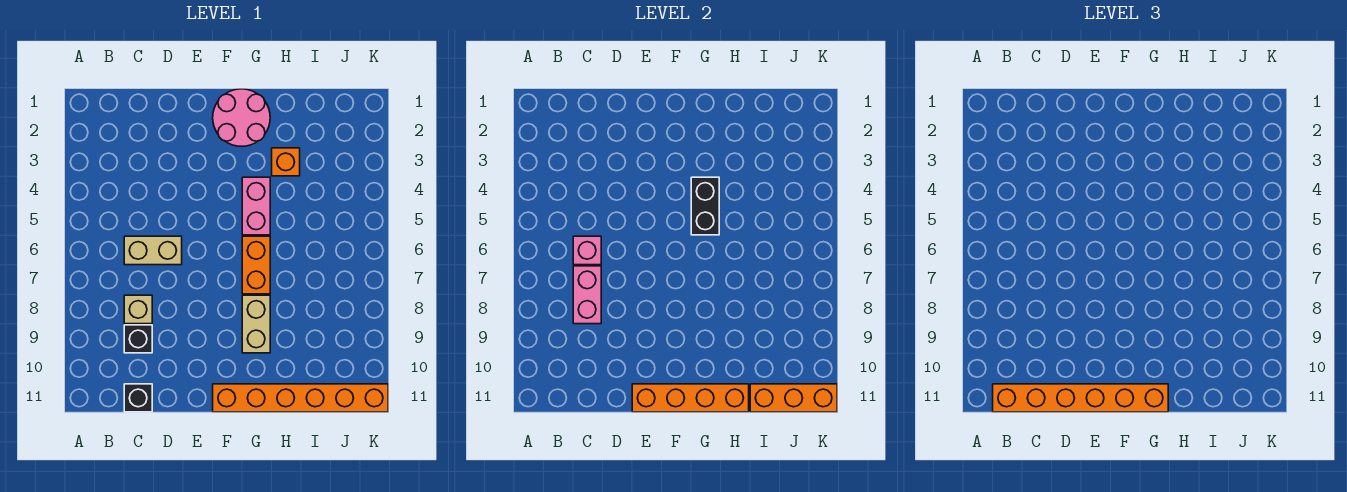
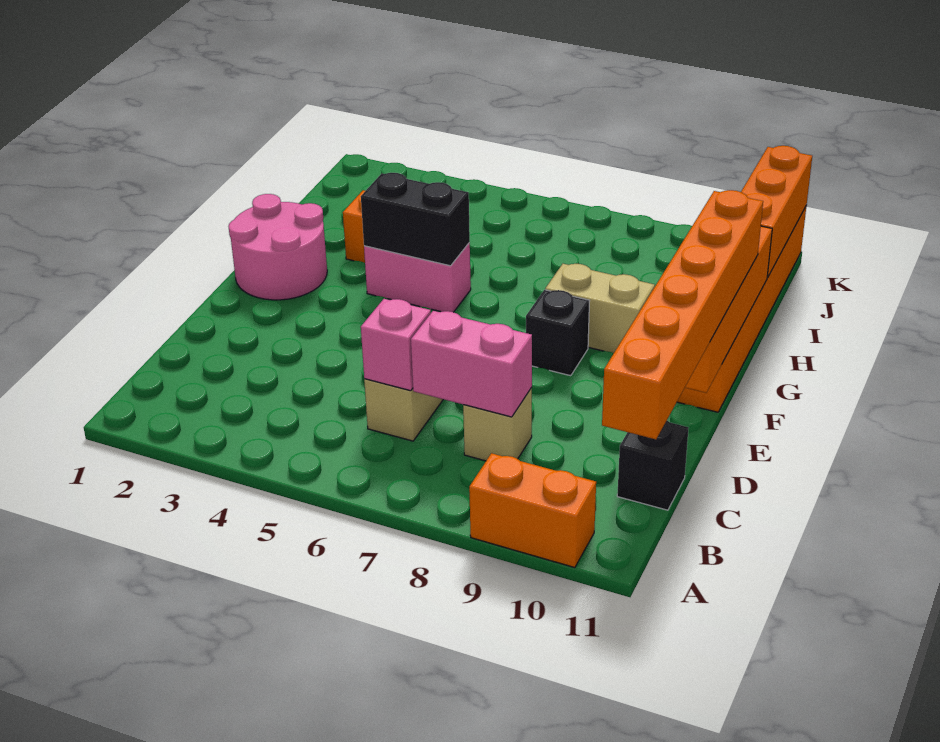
black brick C9 level 1 -> black brick F8 level 1
orange brick G6:G7 level 1 -> orange brick A9:A10 level 1

